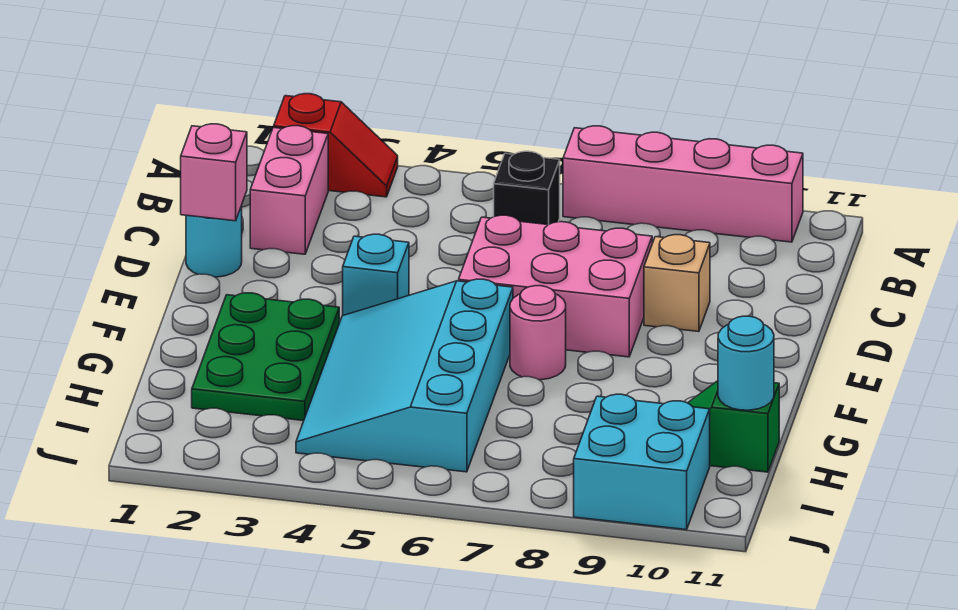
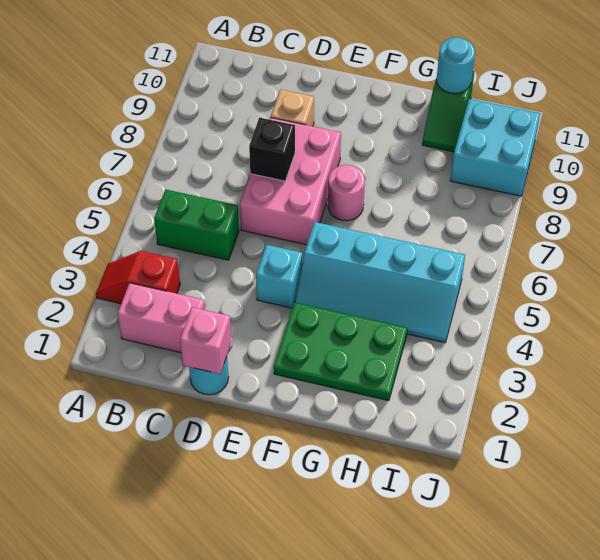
red slope A2:A3 level 1 top 2 -> red slope A3:B3 level 1 top B
pink brick A7:A10 level 1 -> none
none -> green brick B5:C5 level 1
black brick B6 level 1 -> black brick D7 level 2
cyan slope F4:I6 level 1 top 6 -> cyan slope F4:I5 level 1 top 5

